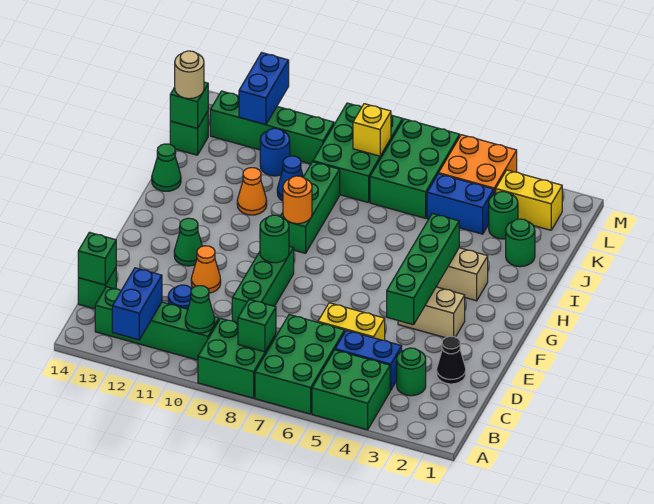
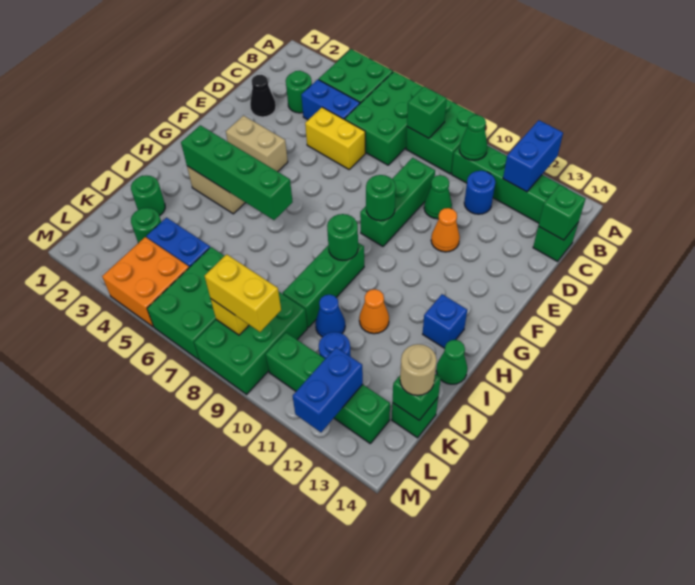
green brick E4:H4 level 2 -> green brick H3:H6 level 2
green cone F12 level 1 -> green cone D10 level 1
orange round brick H9 level 2 -> green round brick H9 level 2
none -> blue brick H13 level 1
yellow brick L2:L3 level 1 -> yellow brick L8:L9 level 3

